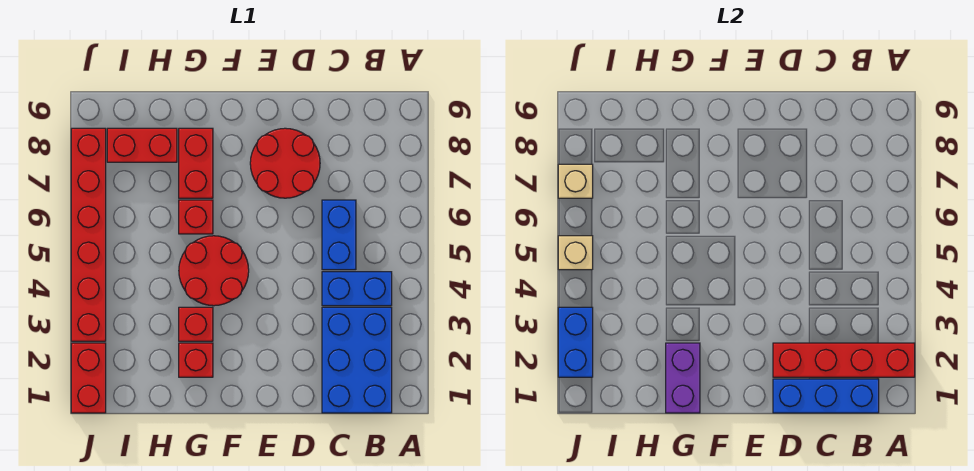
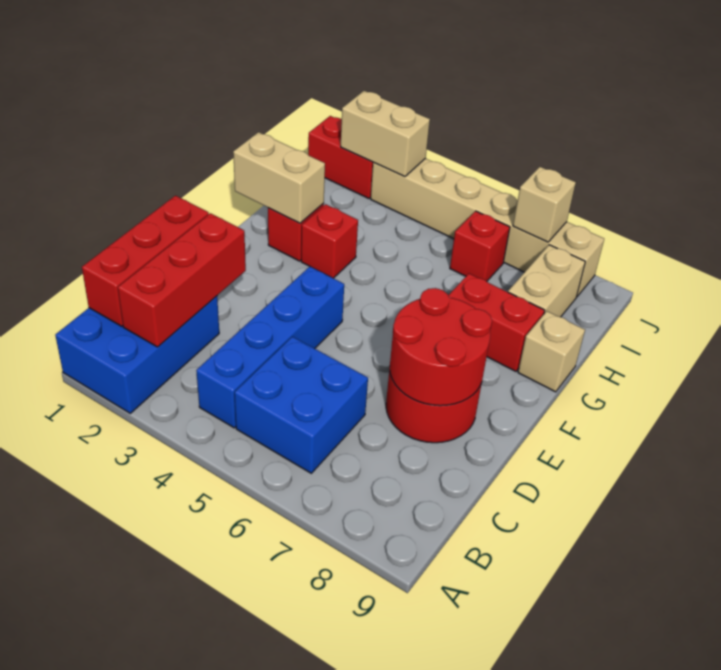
red brick A2:D2 level 2 -> red brick B2:D2 level 2
blue brick B1:C3 level 1 -> blue brick A1:C2 level 1
blue brick B1:D1 level 2 -> red brick B1:D1 level 2
blue brick B4:C4 level 1 -> blue brick B4:E4 level 1
blue brick C5:C6 level 1 -> blue brick B5:C6 level 1
red round brick F4:G5 level 1 -> red round brick D7:E8 level 2
purple brick G1:G2 level 2 -> tan brick G1:G2 level 2
red brick G6 level 1 -> red brick I6 level 1
red brick H8:I8 level 1 -> tan brick H8:I8 level 1
blue brick J2:J3 level 2 -> tan brick J2:J3 level 2
red brick J3:J8 level 1 -> tan brick J3:J8 level 1
tan brick J5 level 2 -> tan brick G9 level 1

